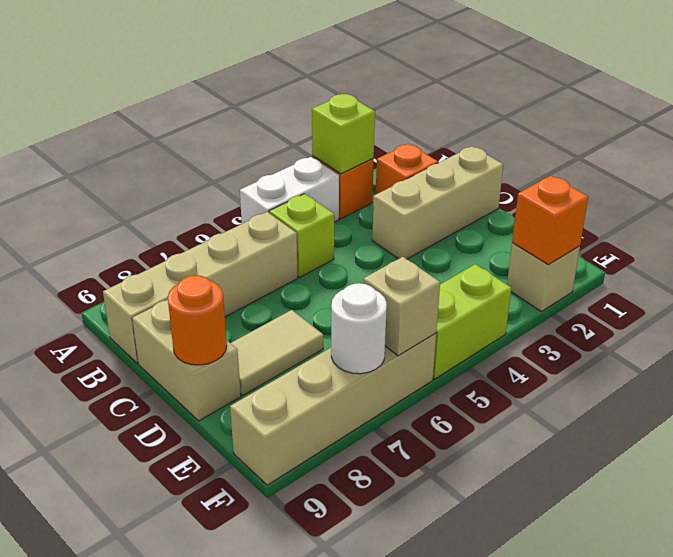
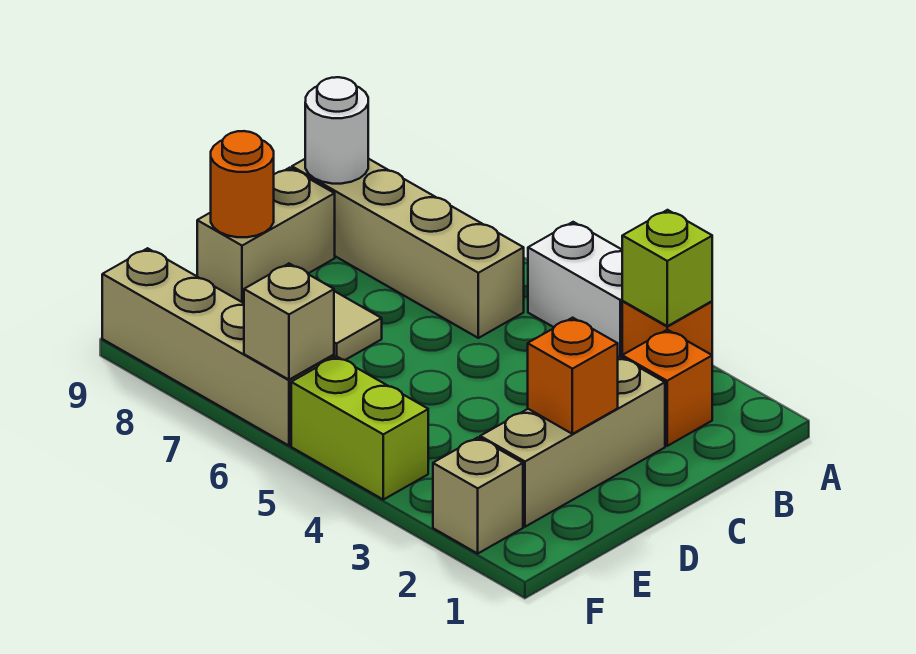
lime brick B5 level 1 -> none
tan brick C1:C3 level 1 -> tan brick C2:E2 level 1
orange brick F2 level 2 -> orange brick D2 level 2
white round brick F7 level 2 -> white round brick B9 level 2

